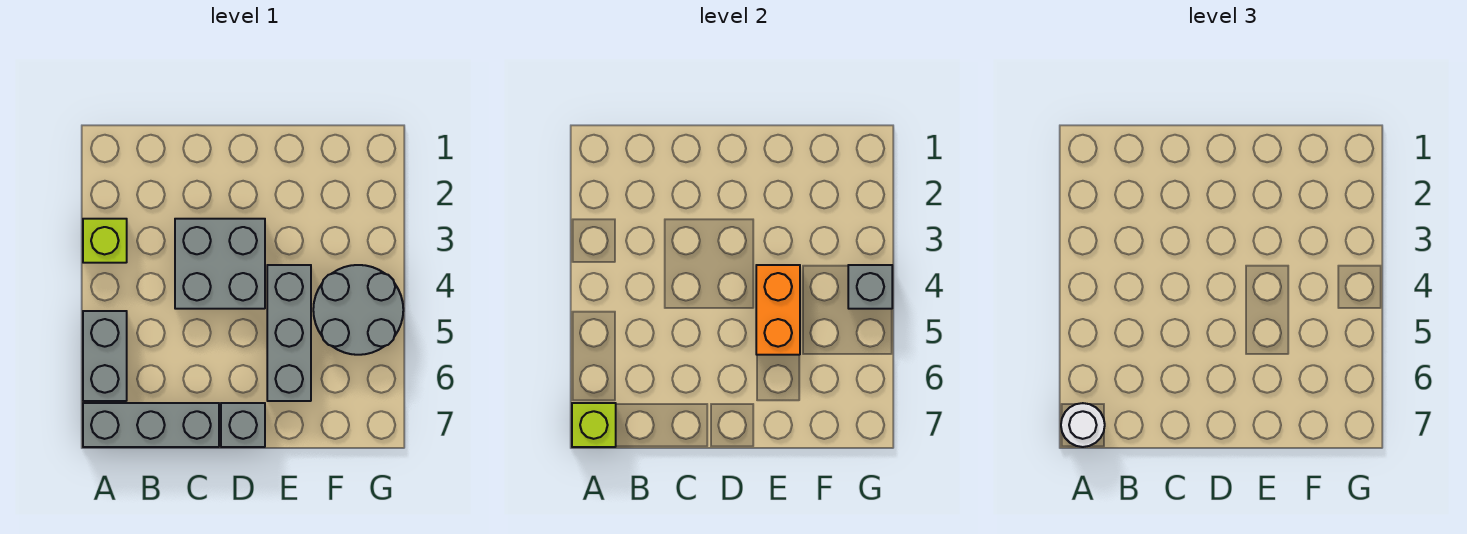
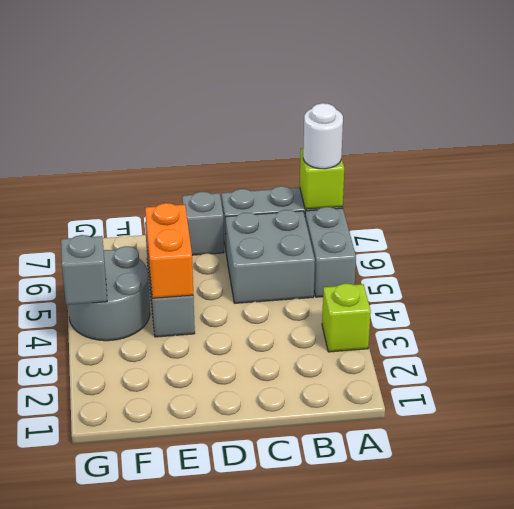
grey brick C3:D4 level 1 -> grey brick B5:C6 level 1

